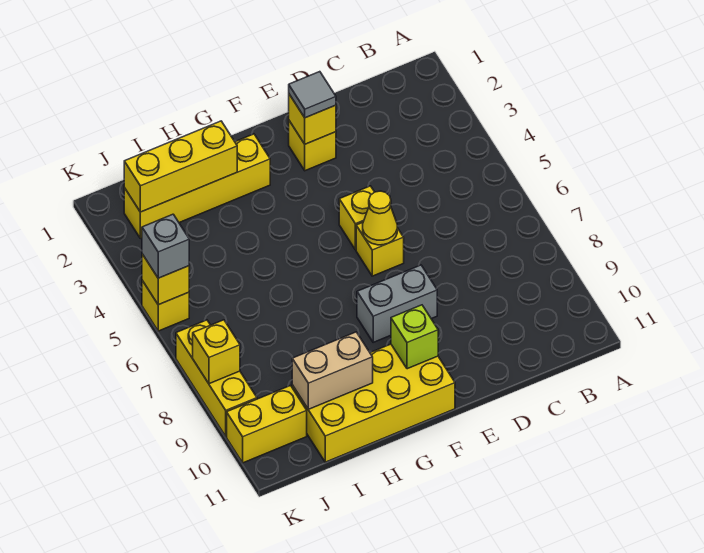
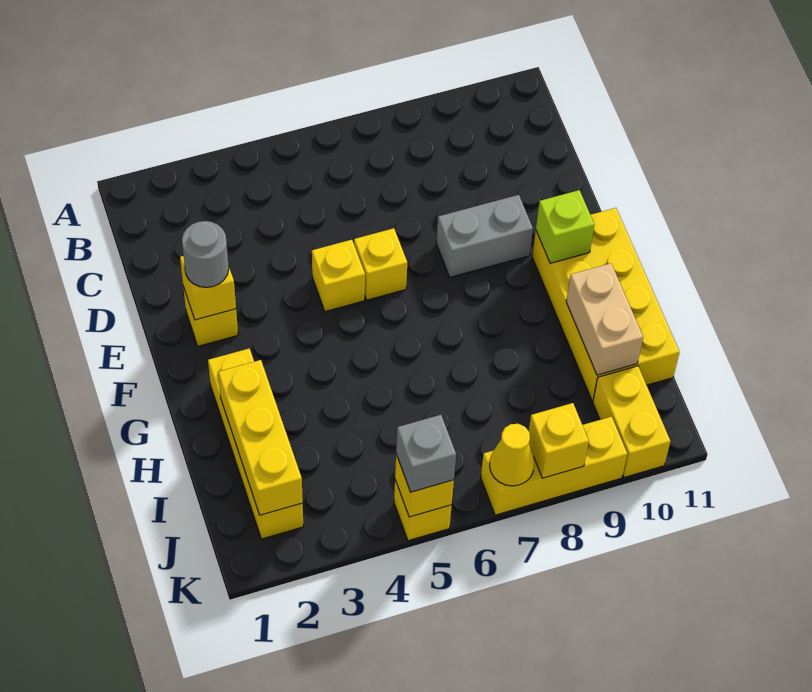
grey tile E2 level 3 -> grey round brick E2 level 3
yellow cone E6 level 2 -> yellow cone K7 level 2
grey brick E8:F8 level 1 -> grey brick E8:E9 level 1

